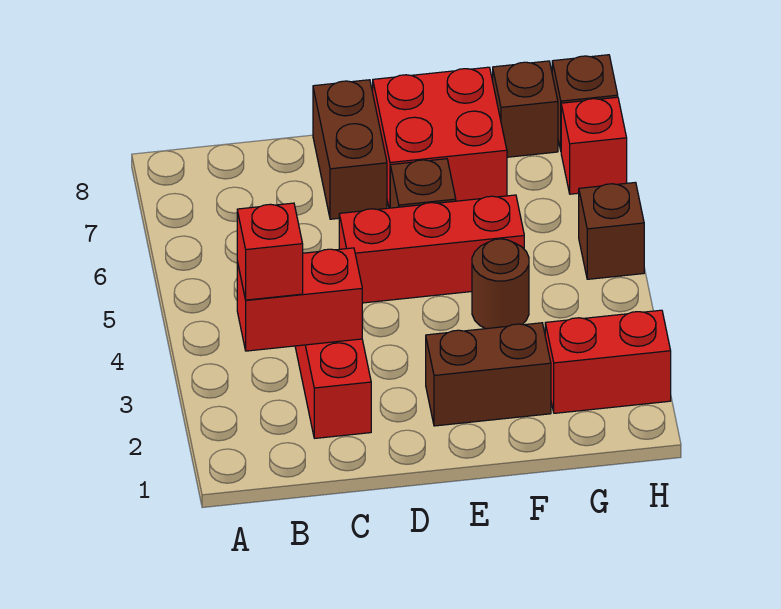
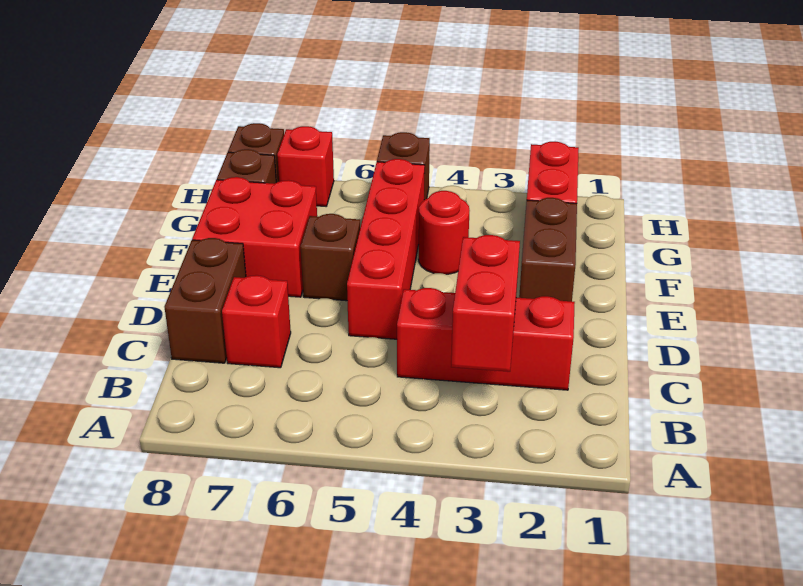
red brick B3 level 3 -> red brick C7 level 1
red brick D5:F5 level 1 -> red brick D5:G5 level 1
brown brick D7:D8 level 1 -> brown brick C8:D8 level 1
brown round brick F4 level 1 -> red round brick F4 level 1

